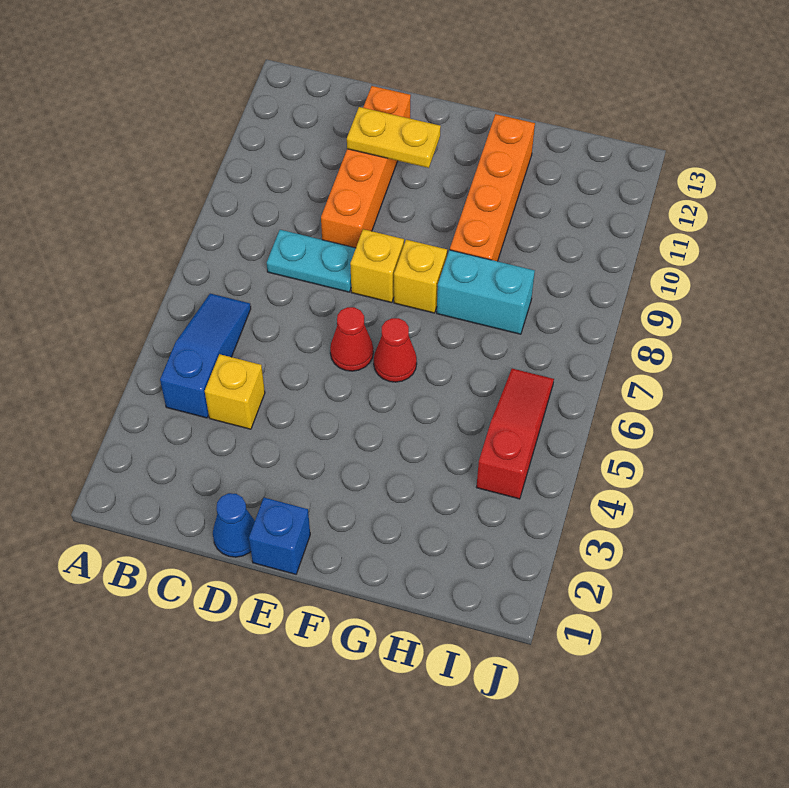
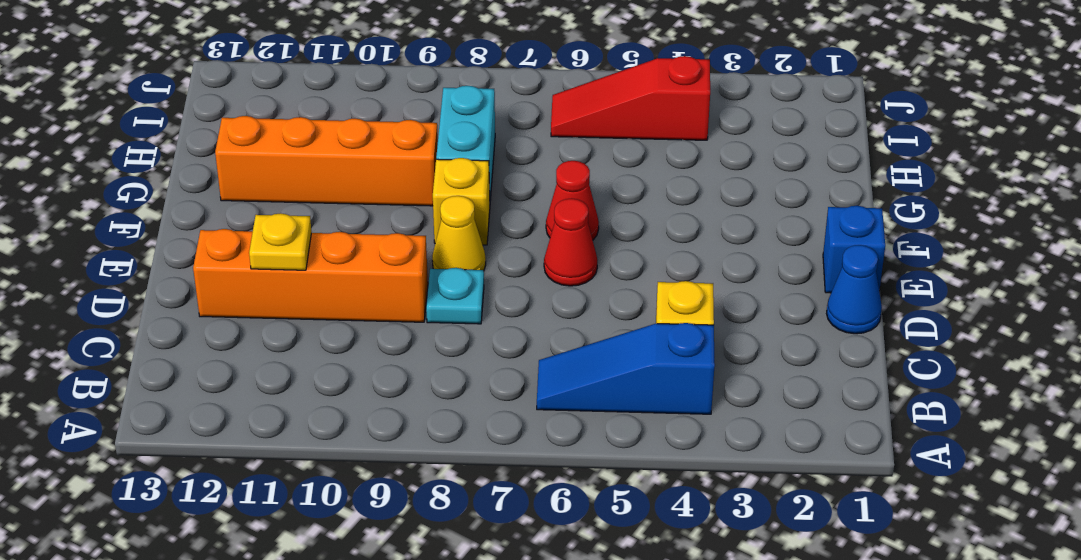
cyan plate C8:D8 level 1 -> cyan plate D8 level 1
yellow plate D11:E11 level 2 -> yellow plate D11 level 2
yellow brick E8 level 1 -> yellow cone E8 level 1

